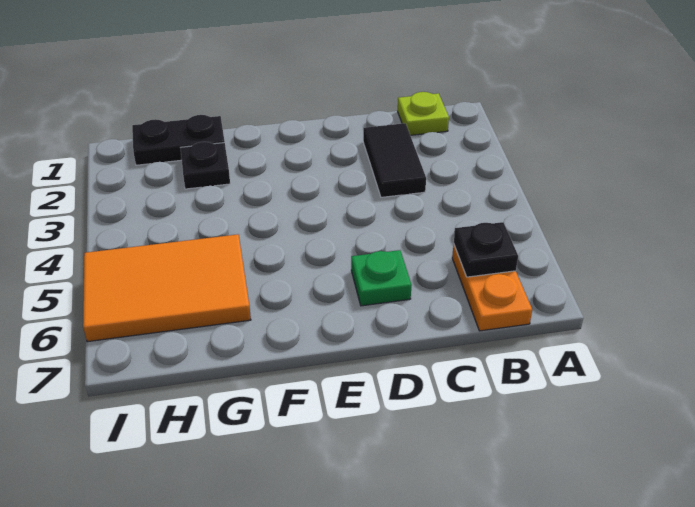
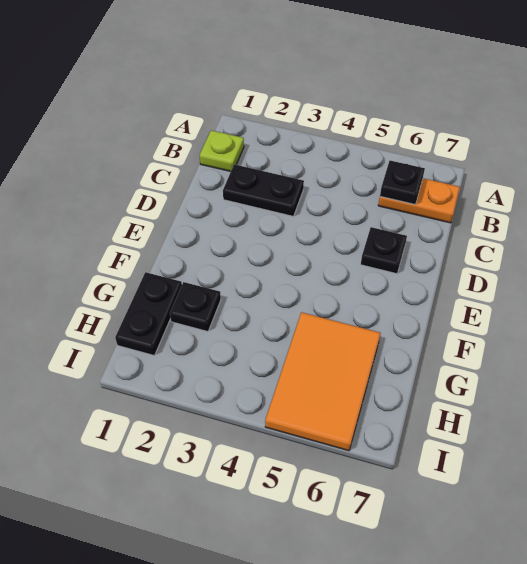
black tile C2:C3 level 1 -> black plate C2:C3 level 1
green plate D6 level 1 -> black plate D6 level 1

